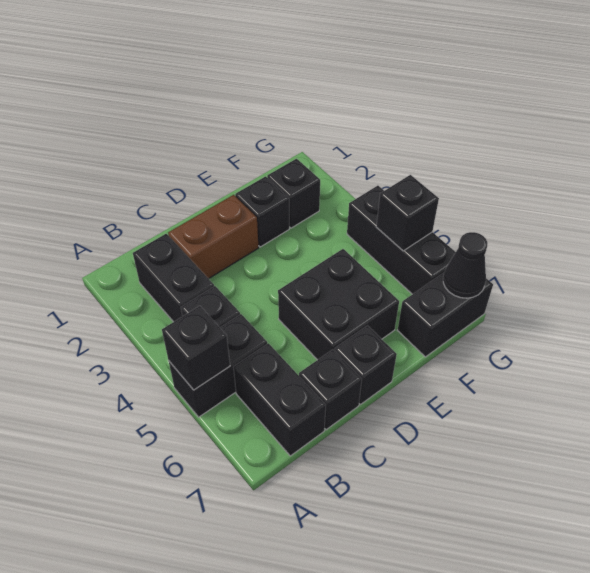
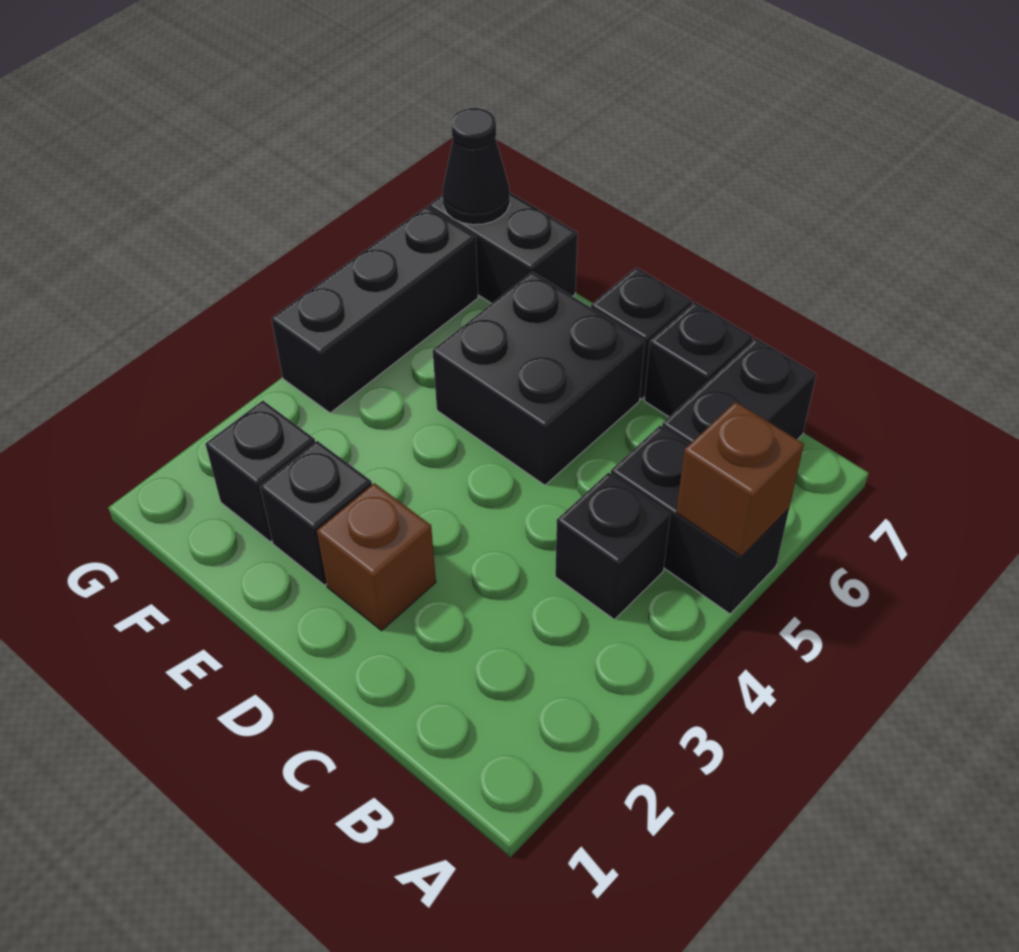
black brick A5 level 2 -> brown brick A5 level 2
black brick B2:B3 level 1 -> none
brown brick C2:D2 level 1 -> brown brick D2 level 1
black brick G5 level 2 -> none

